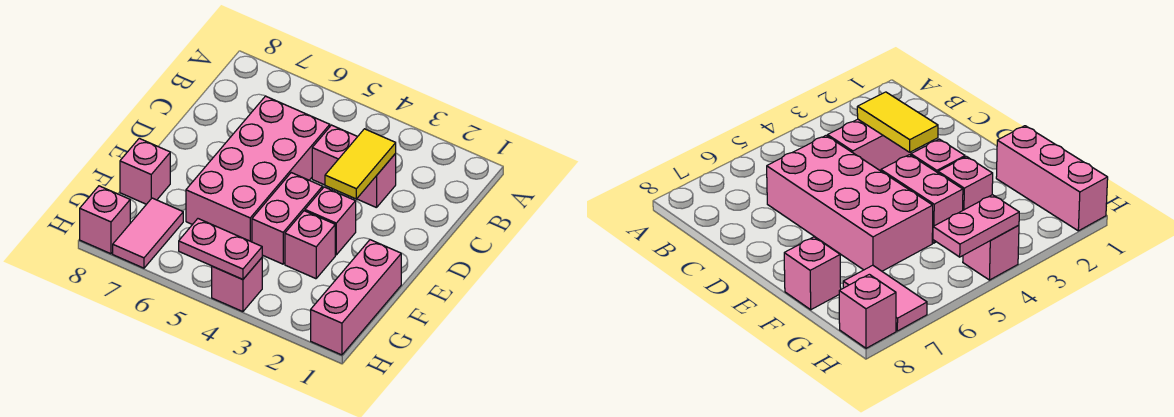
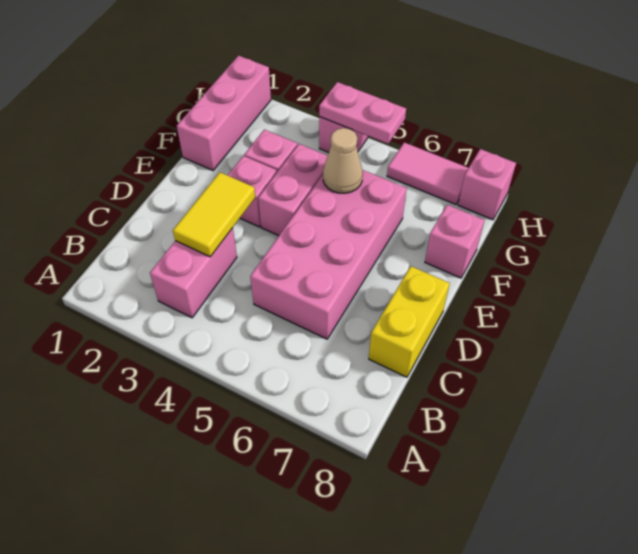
pink brick C3:C4 level 1 -> pink brick B3:C3 level 1
none -> yellow brick C8:D8 level 1
none -> tan cone F5 level 2
pink tile G7:H7 level 1 -> pink tile H6:H7 level 1

